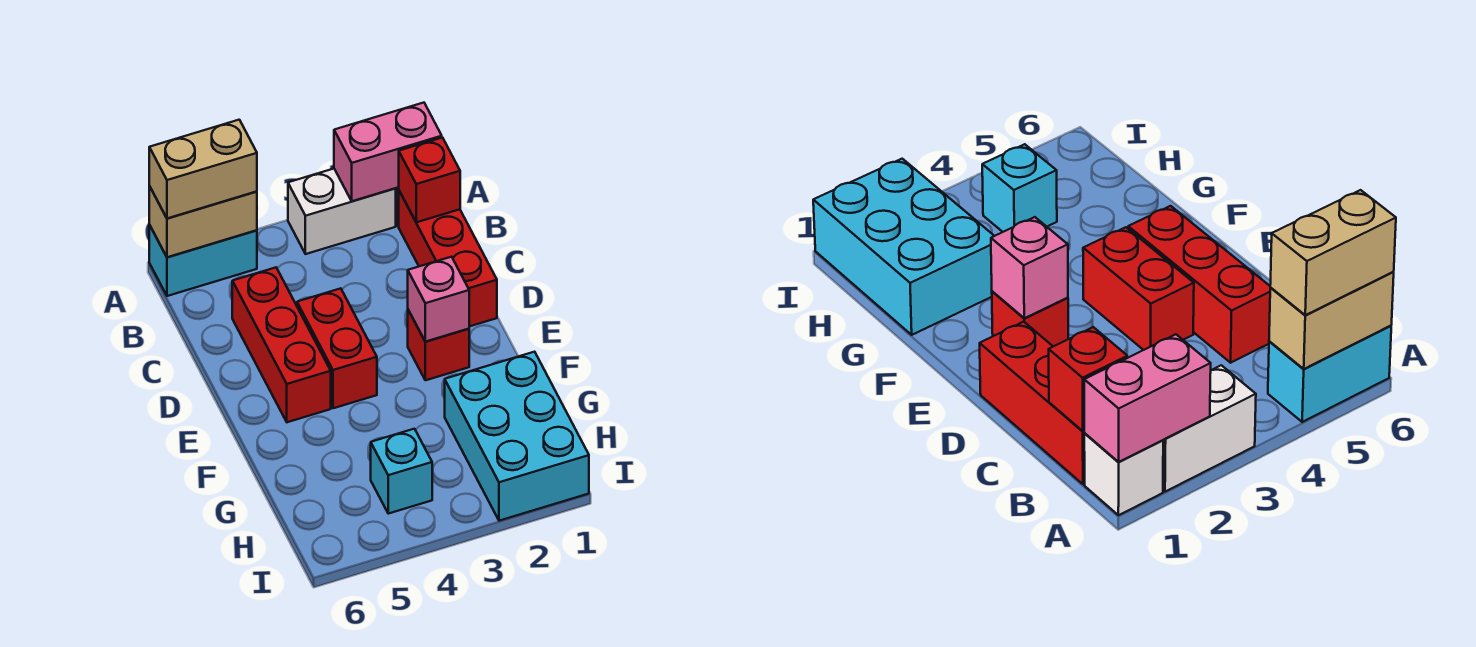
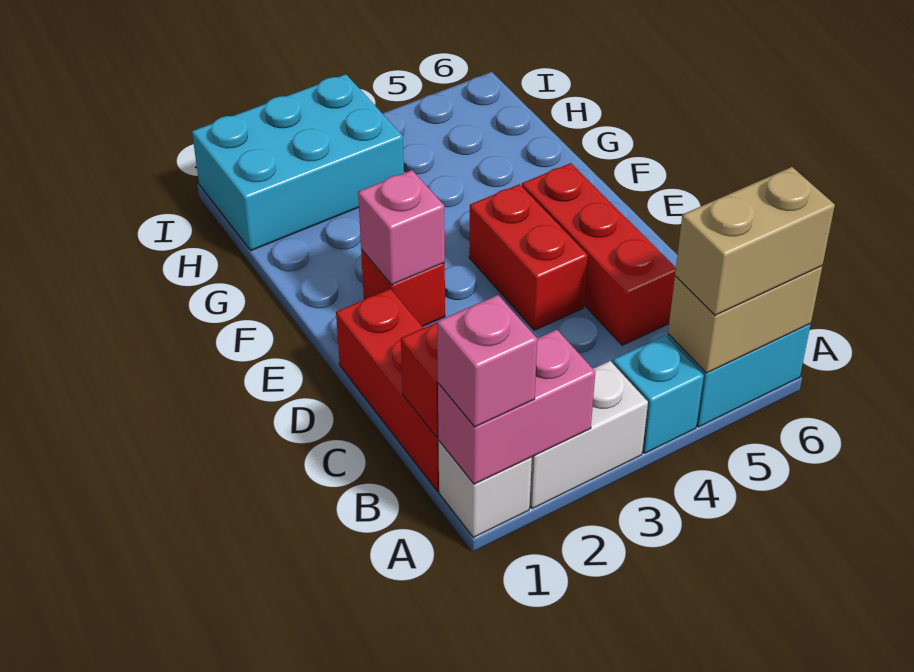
none -> pink brick A1 level 3
cyan brick G1:I2 level 1 -> cyan brick H1:I3 level 1
cyan brick H4 level 1 -> cyan brick A4 level 1

